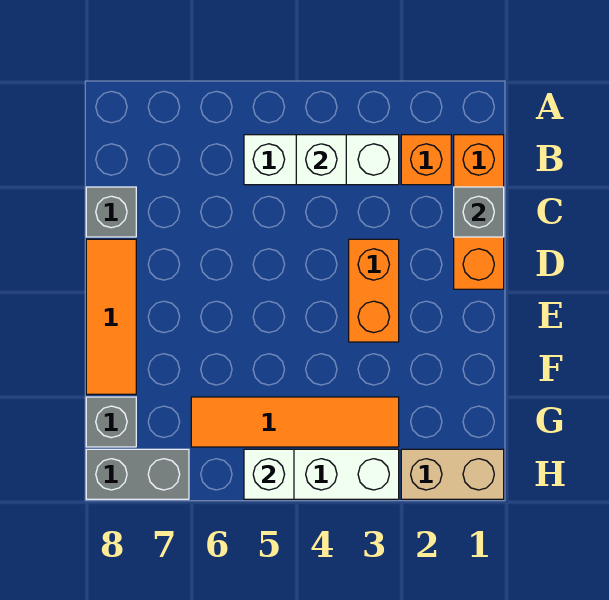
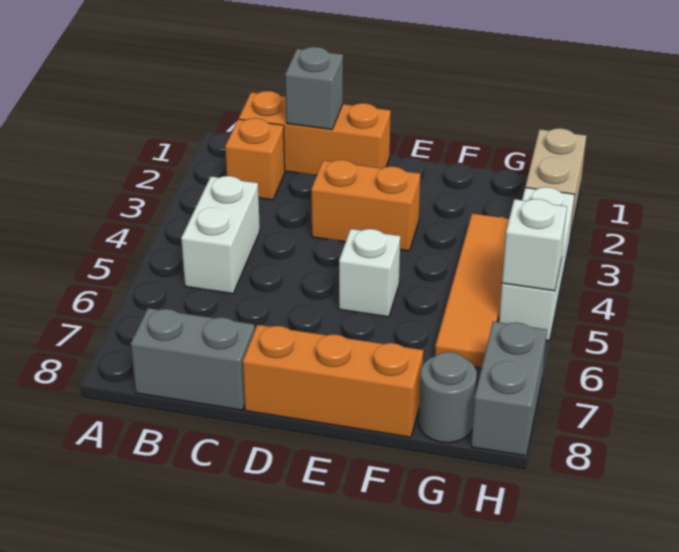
white brick B3:B5 level 1 -> white brick B4:B5 level 1
white brick B4 level 2 -> white brick E5 level 1
grey brick C8 level 1 -> grey brick B8:C8 level 1
orange tile D8:F8 level 1 -> orange brick D8:F8 level 1
grey brick G8 level 1 -> grey round brick G8 level 1

